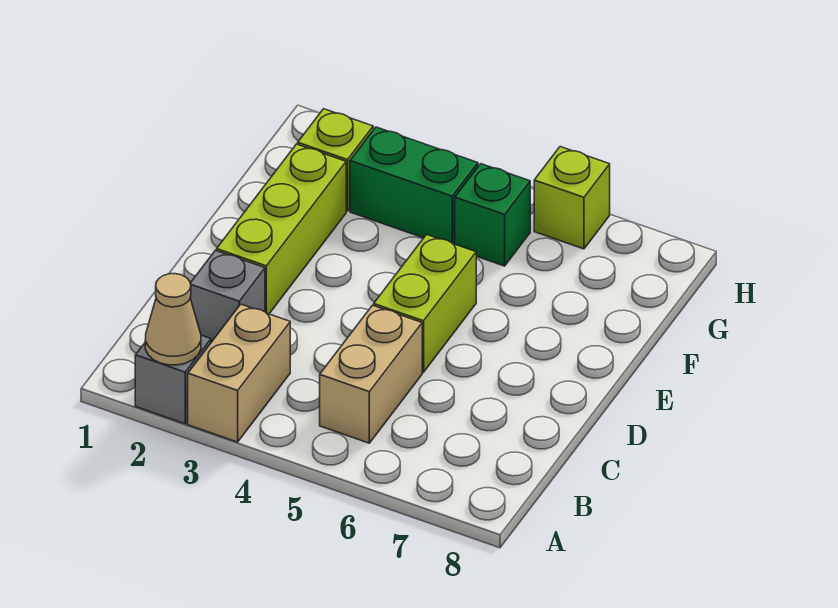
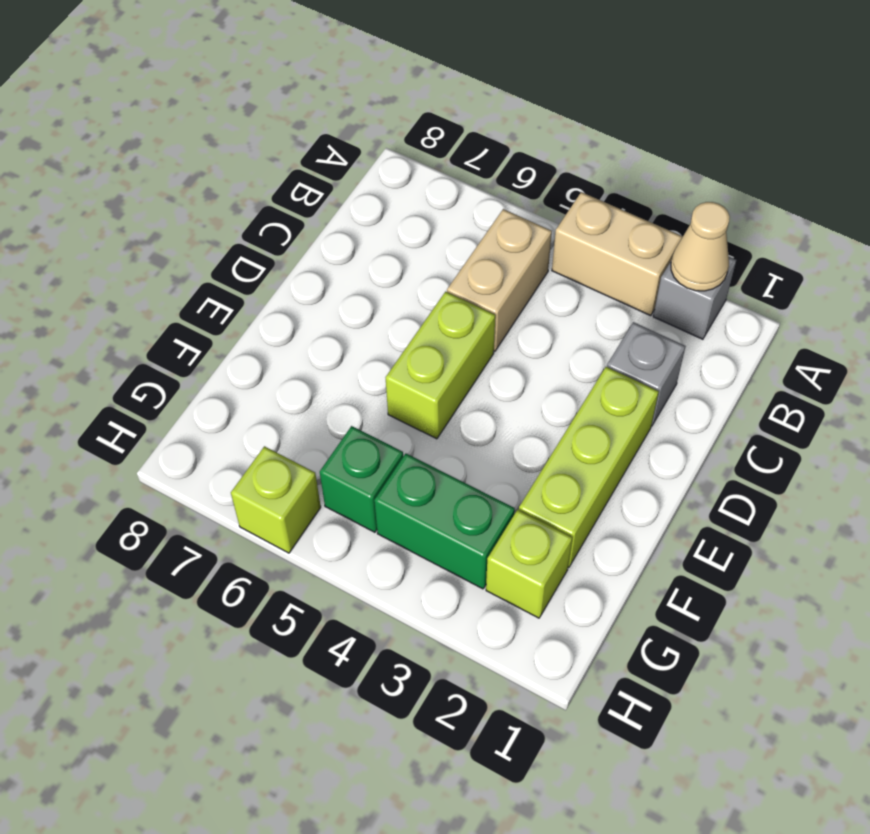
tan brick A3:B3 level 1 -> tan brick A3:A4 level 1

